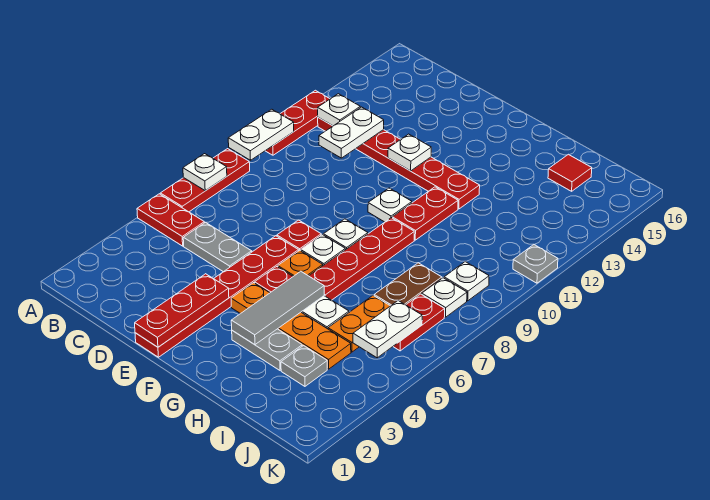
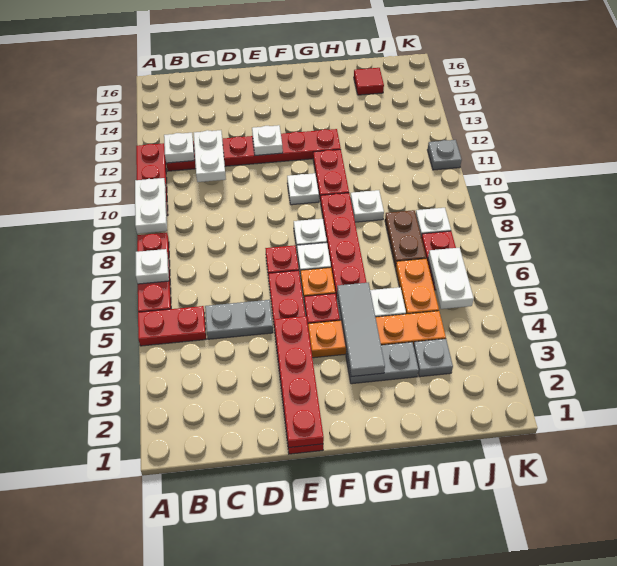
red plate E1:E3 level 2 -> red plate E1:E4 level 2
white plate J9 level 1 -> white plate H9 level 1

